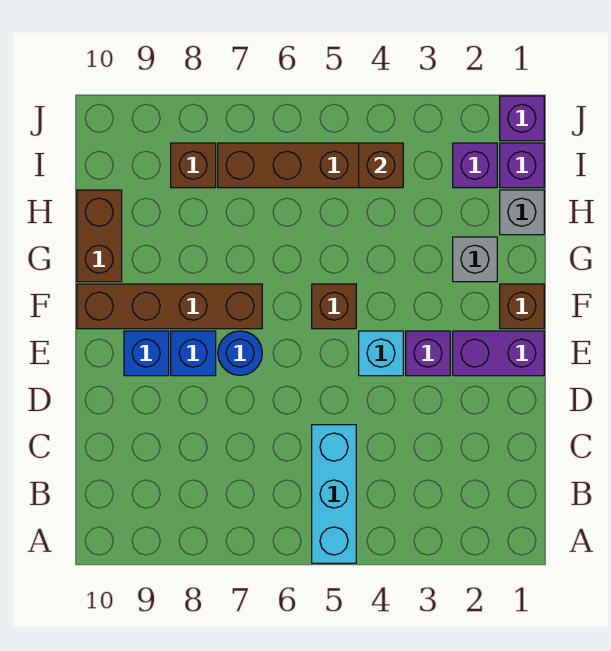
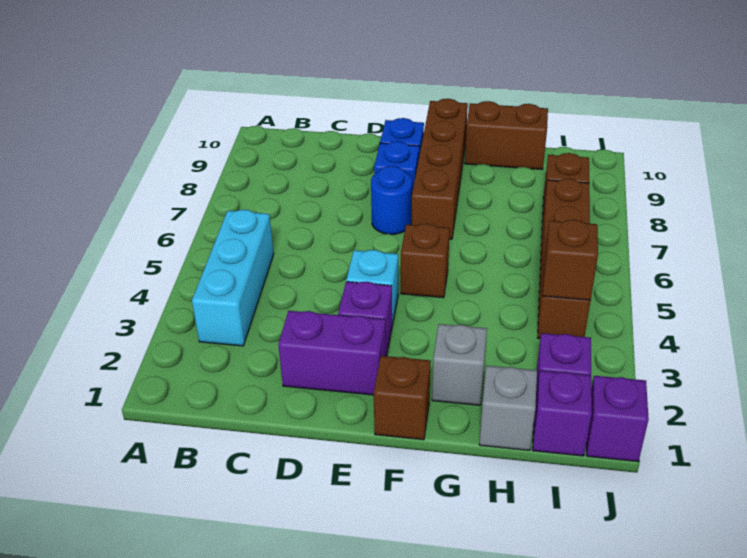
cyan brick A5:C5 level 1 -> cyan brick B3:B5 level 1
purple brick E1:E2 level 1 -> purple brick D2:E2 level 1

